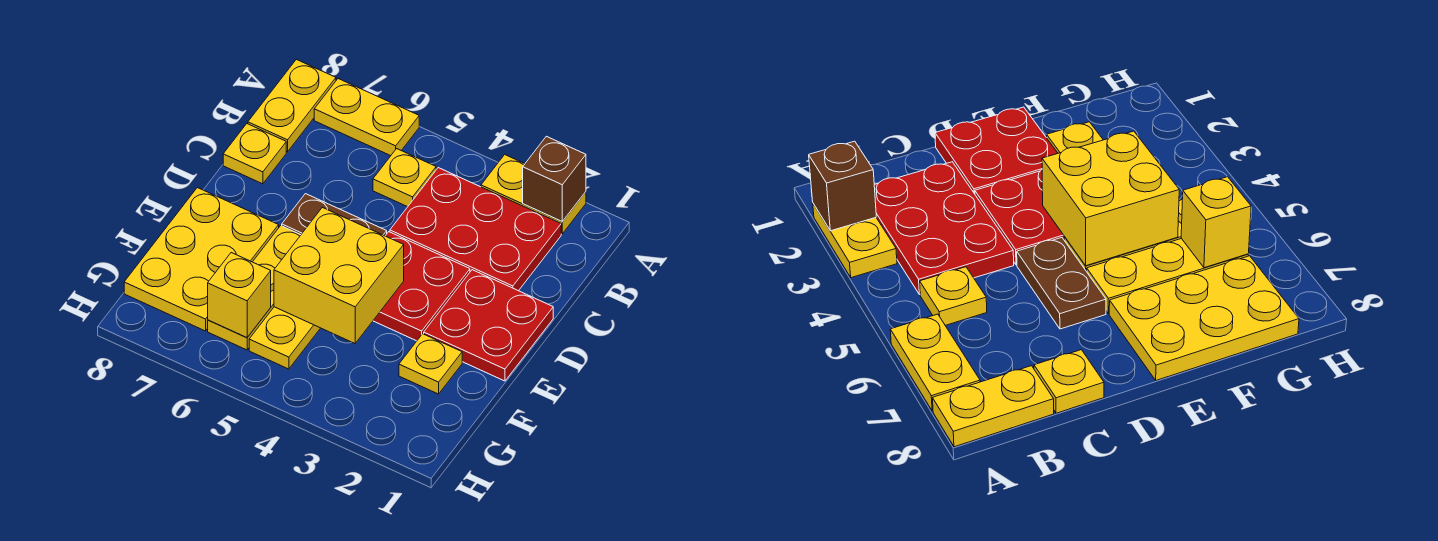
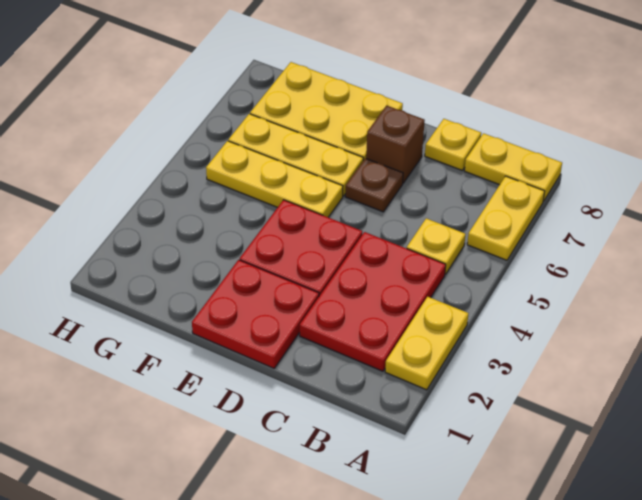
brown brick A2 level 2 -> brown brick D7 level 1
brown plate D5:D6 level 1 -> brown plate D6 level 1
yellow brick E4:F5 level 2 -> none
yellow plate F2 level 1 -> none
yellow brick G6 level 2 -> none

